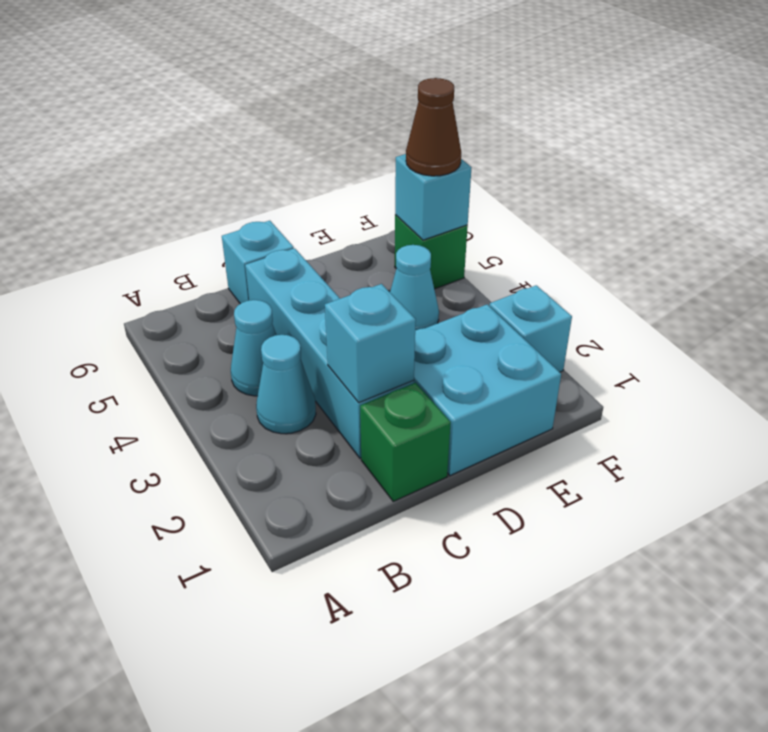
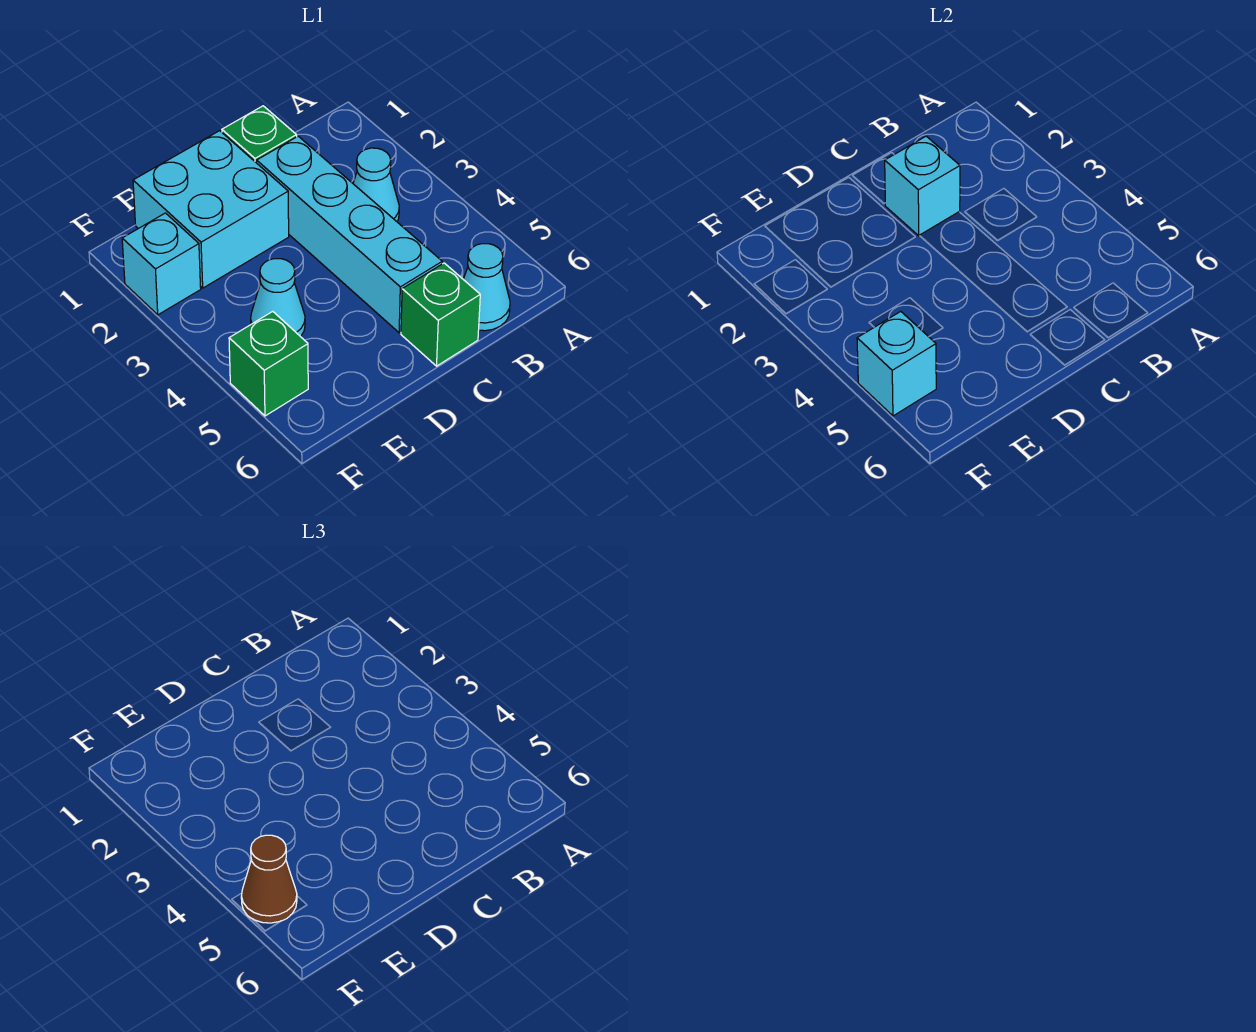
cyan cone B4 level 1 -> cyan cone B6 level 1
cyan brick C6 level 1 -> green brick C6 level 1

